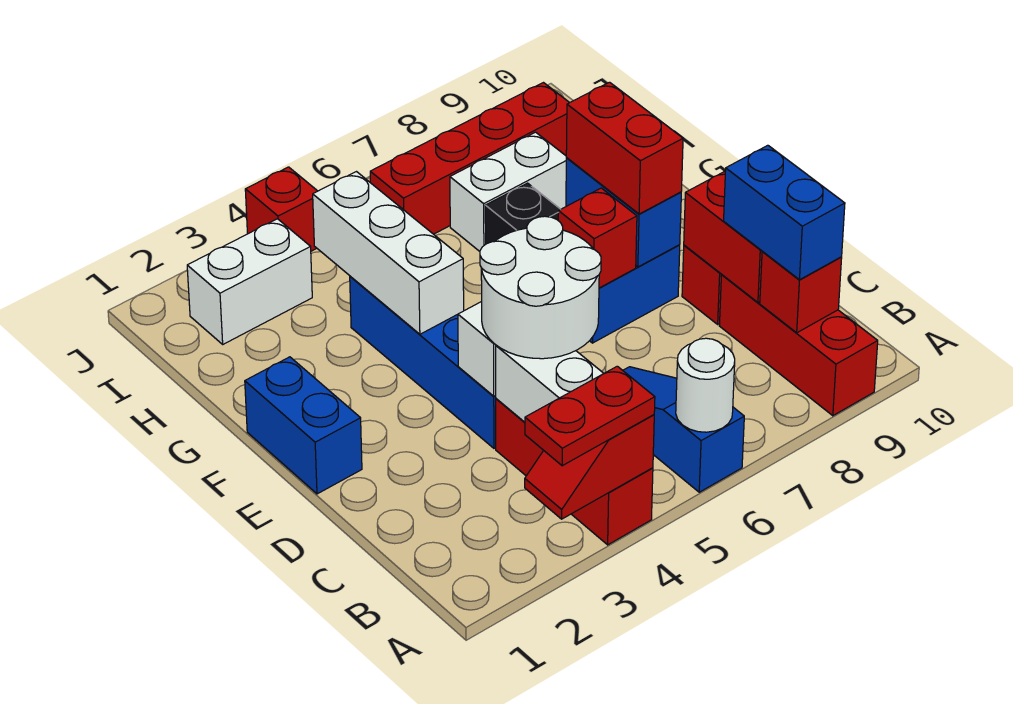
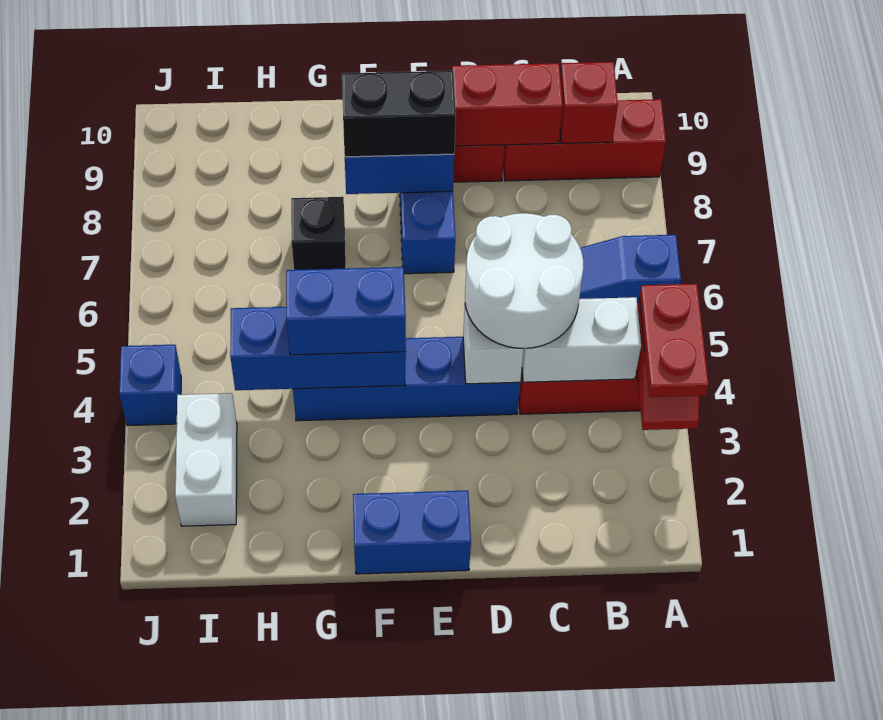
white round brick A6 level 2 -> none
blue brick B9:C9 level 3 -> blue brick F4:G4 level 3
red brick E7 level 2 -> none
red brick E8:F8 level 3 -> black brick E8:F8 level 3
white brick F4:H4 level 2 -> blue brick F4:H4 level 2
white brick H7:H8 level 1 -> none
red brick I6:I9 level 1 -> none
red brick J4 level 1 -> blue brick J4 level 1

